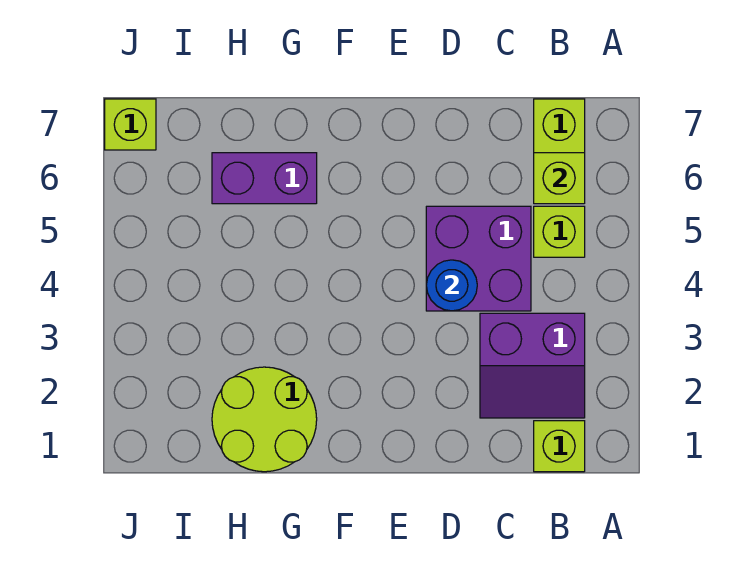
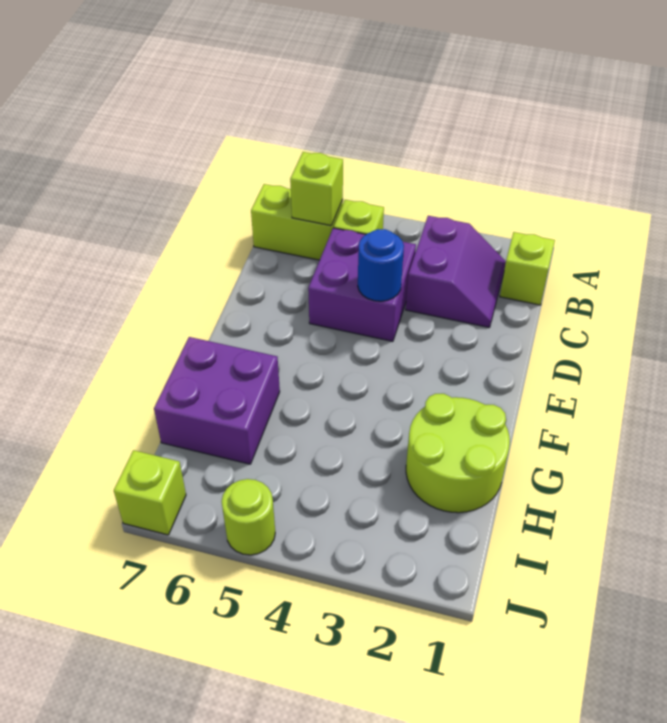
purple brick G6:H6 level 1 -> purple brick G6:H7 level 1
none -> lime round brick J5 level 1

